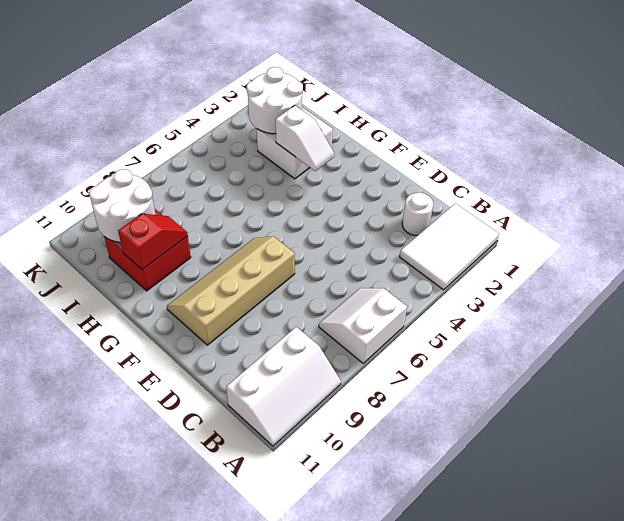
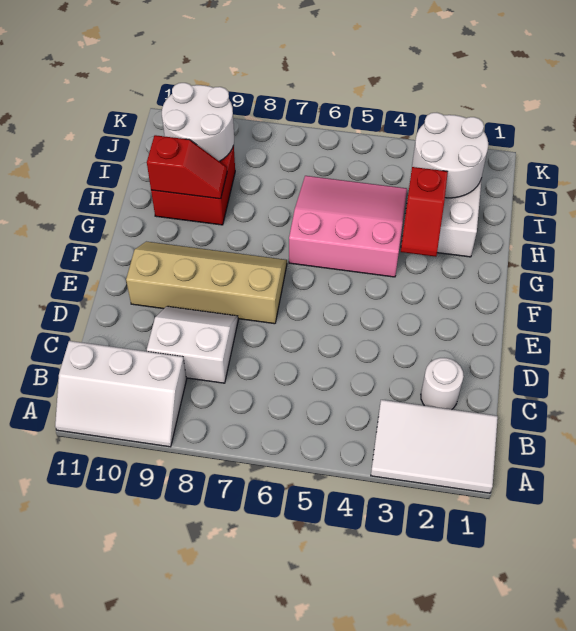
white slope A6:B7 level 1 top A -> white slope C8:D9 level 1 top C
white slope G3:H3 level 2 top H -> red slope G3:H3 level 2 top H
none -> pink slope G4:I6 level 1 top G

